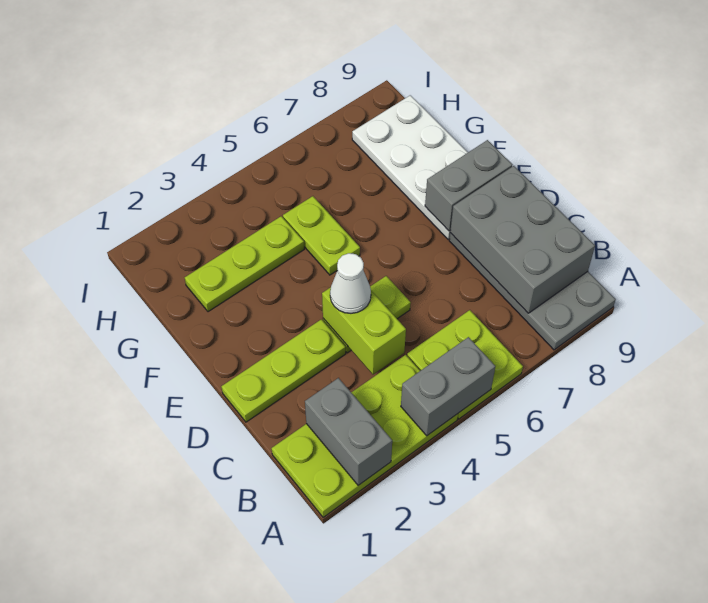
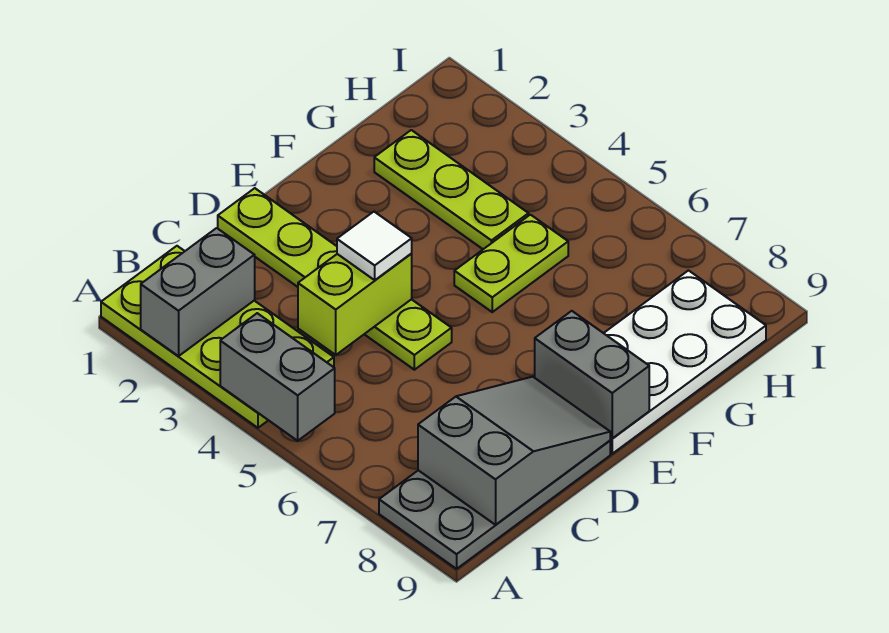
lime plate A5:B6 level 1 -> none
grey brick B8:D9 level 2 -> grey slope B8:D9 level 2 top B
white cone D4 level 3 -> white tile D4 level 3

